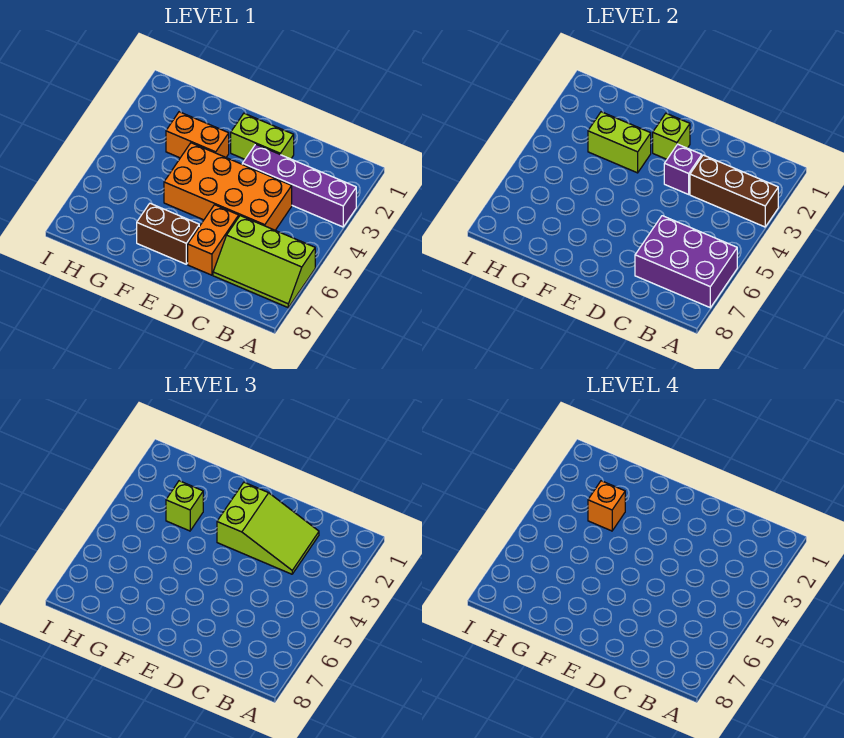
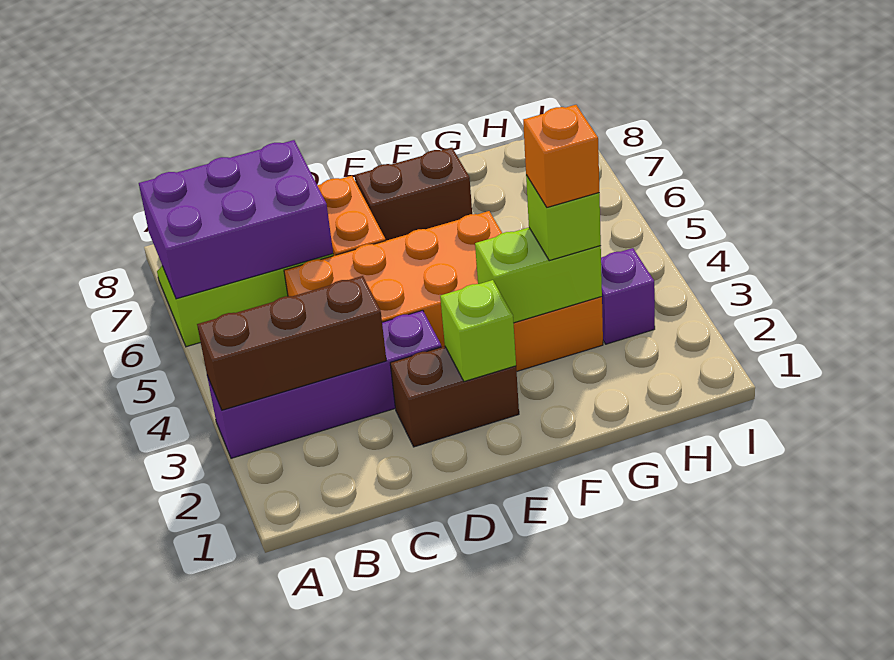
lime slope C2:E3 level 3 top E -> none
lime brick D2:E2 level 1 -> brown brick D2:E2 level 1
purple brick D3 level 2 -> purple brick H3 level 1

